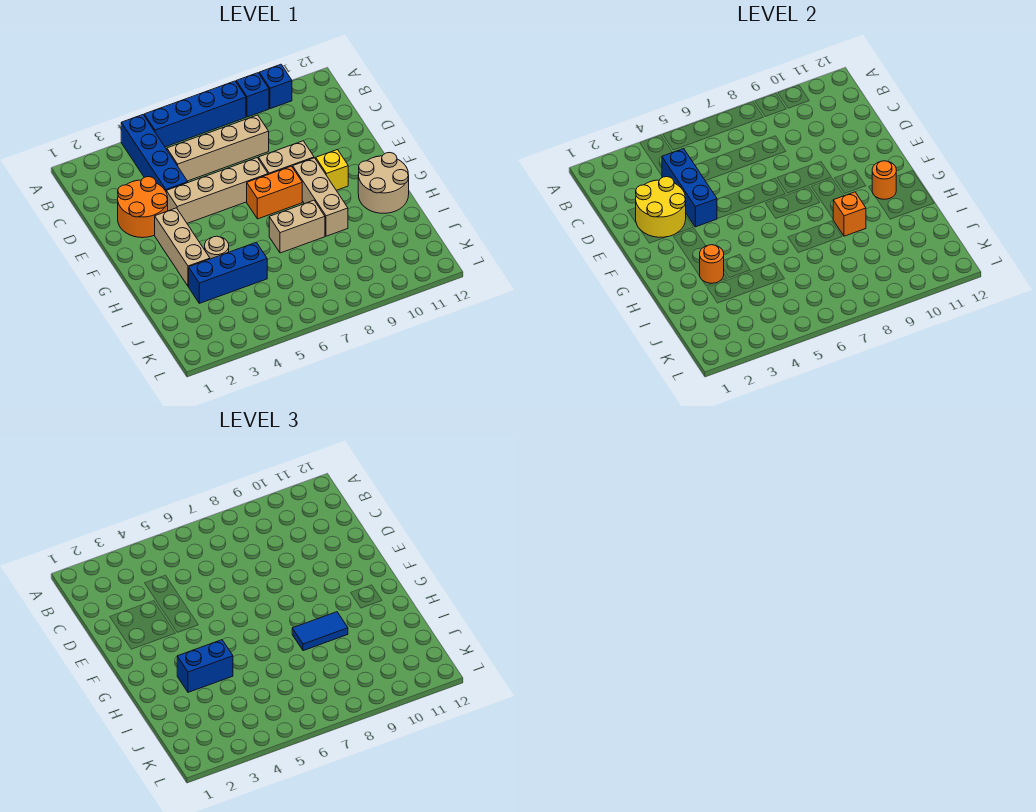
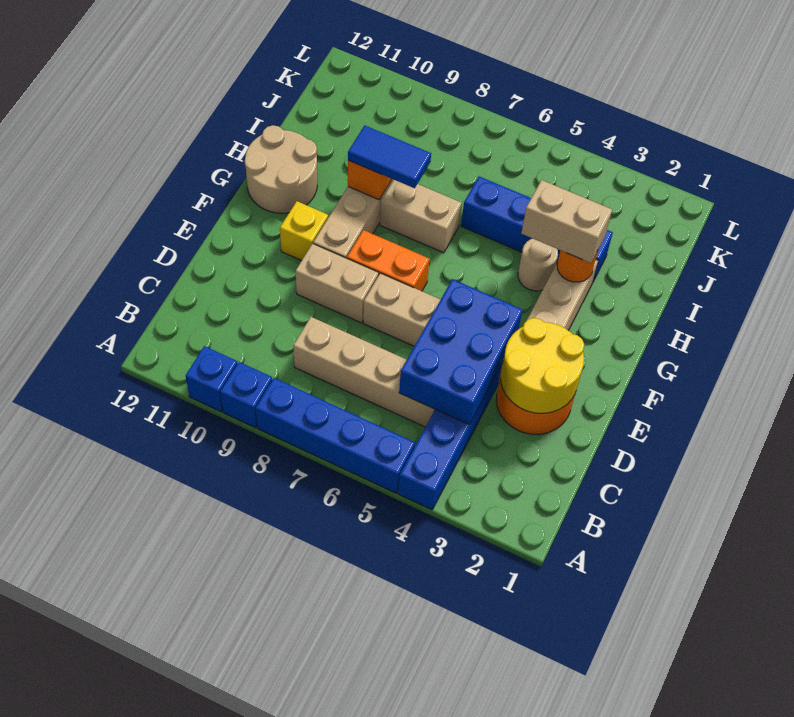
blue brick C4:E4 level 2 -> blue brick C4:E5 level 2
orange round brick G11 level 2 -> none
blue brick H3:H4 level 3 -> tan brick H3:H4 level 3
blue brick I3:I5 level 1 -> blue brick I3:I6 level 1

